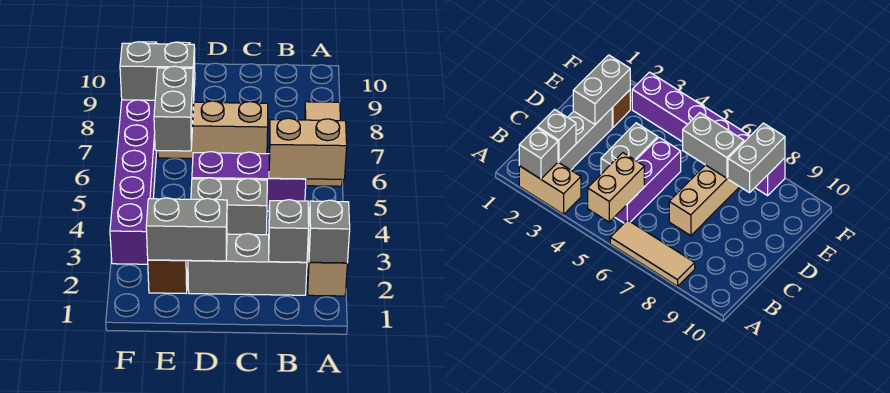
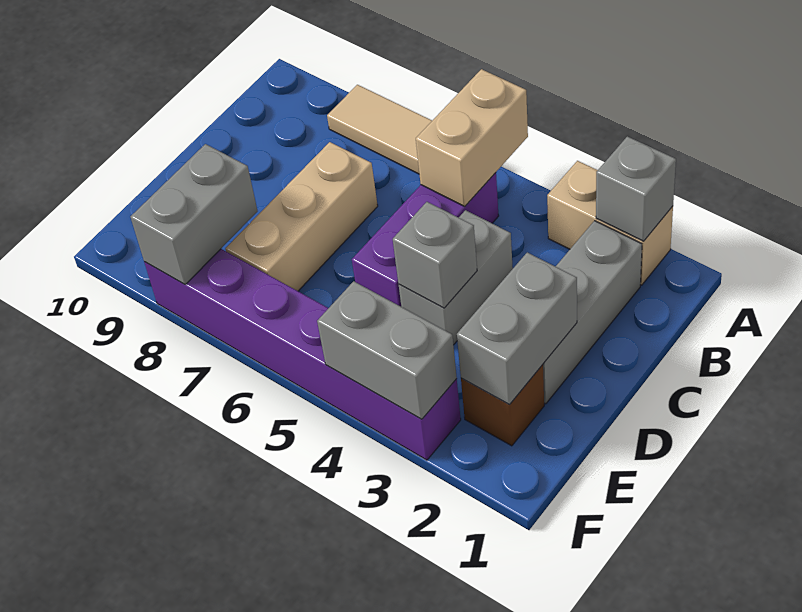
grey brick B2 level 2 -> grey brick D4 level 2
grey brick E6:E7 level 2 -> grey brick F3:F4 level 2

